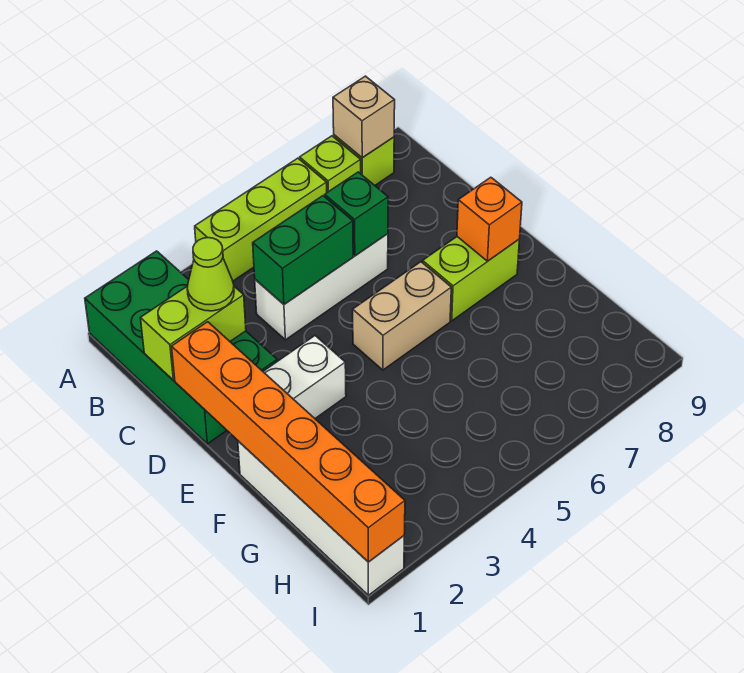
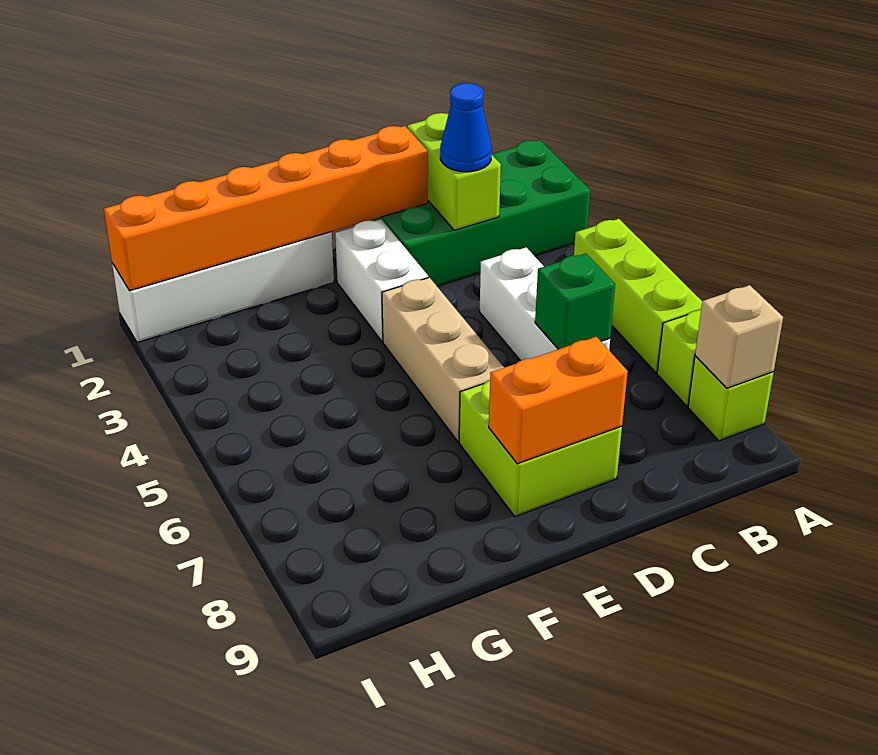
lime cone C2 level 3 -> blue cone C2 level 3
green brick C4:C5 level 2 -> none
tan brick E5:E6 level 1 -> tan brick E4:E6 level 1
lime brick E7:E8 level 1 -> lime brick D7:E8 level 1
orange brick E8 level 2 -> orange brick D8:E8 level 2

